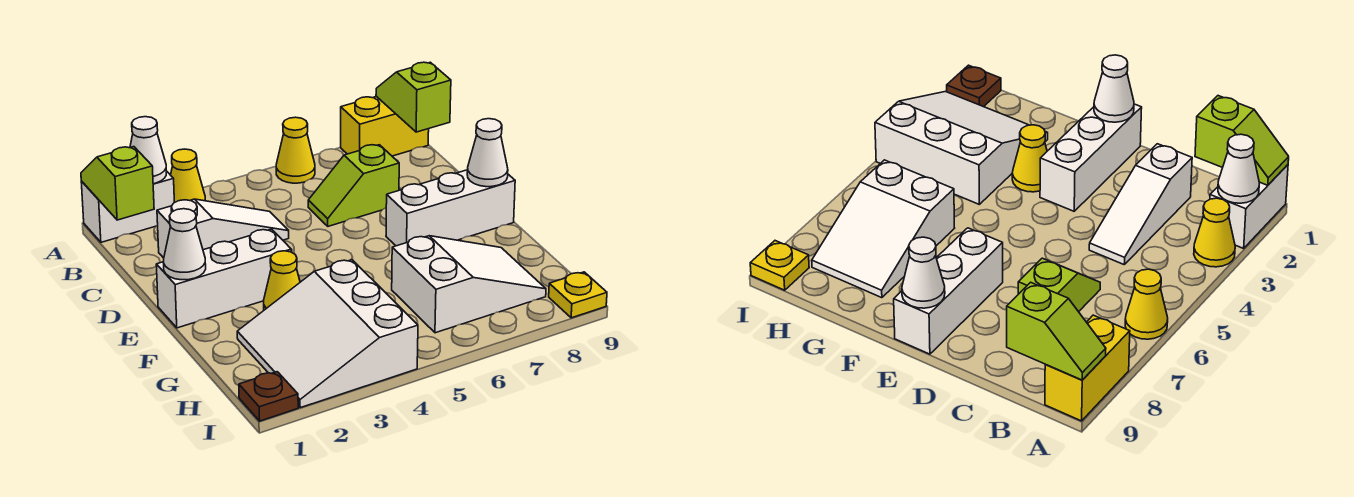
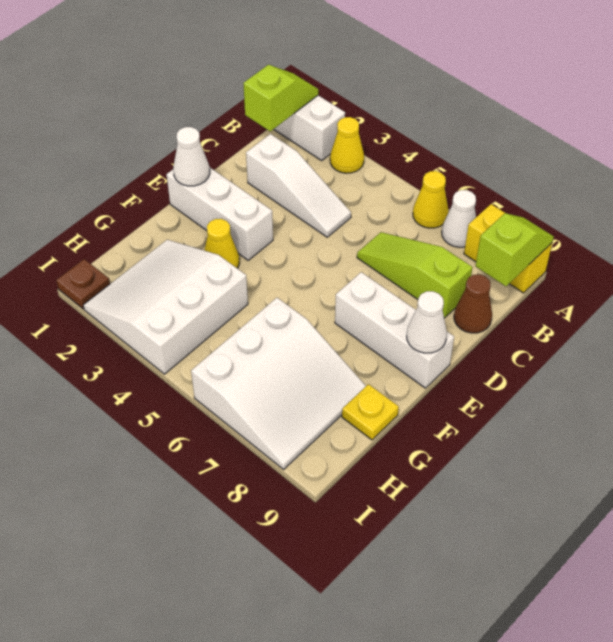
white cone A2 level 2 -> white cone A7 level 1
lime slope C6:C7 level 1 top 7 -> lime slope C6:C8 level 1 top 8
none -> brown cone C9 level 1
white slope G6:H8 level 1 top 6 -> white slope G6:I8 level 1 top 6
yellow plate I9 level 1 -> yellow plate G9 level 1

